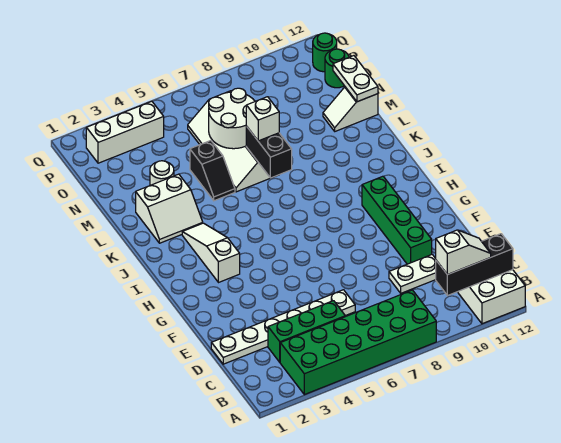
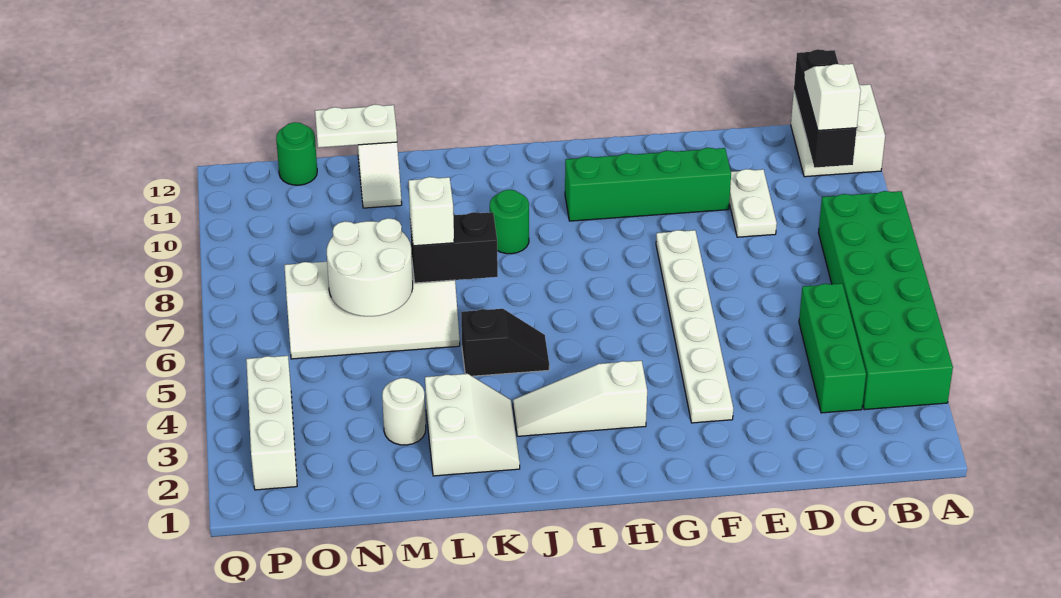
white plate D1:D6 level 1 -> white plate F3:F8 level 1
black slope L5:M5 level 1 top M -> black slope J5:K5 level 1 top K
green round brick P12 level 1 -> green round brick J9 level 1

